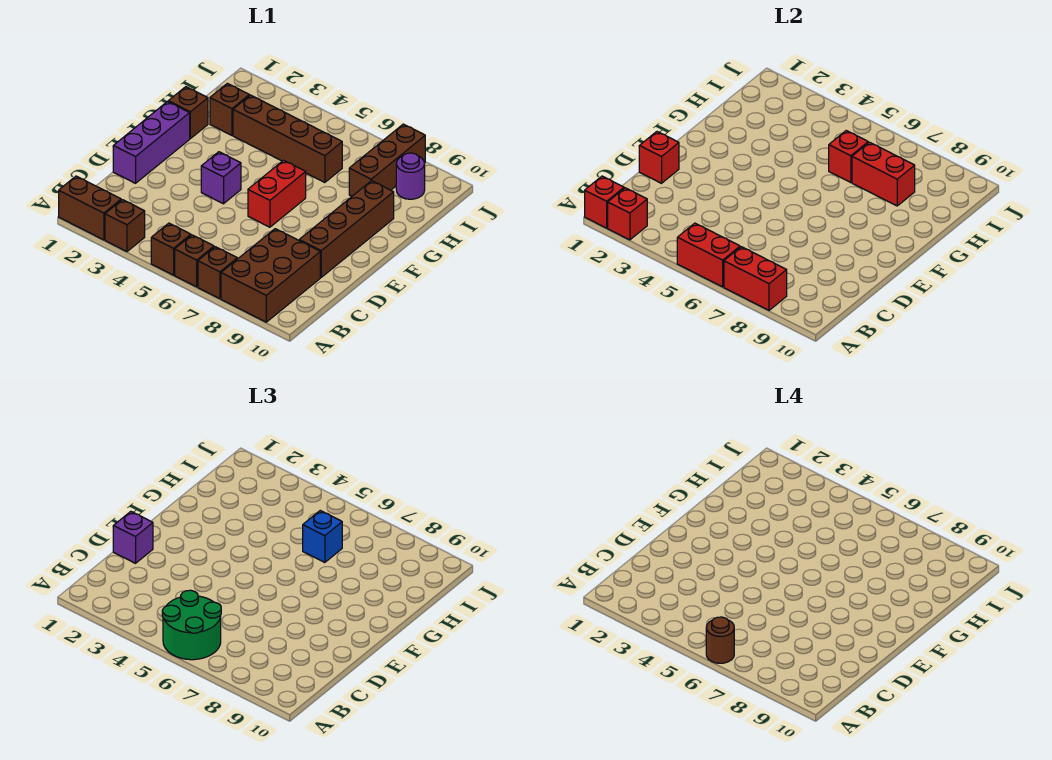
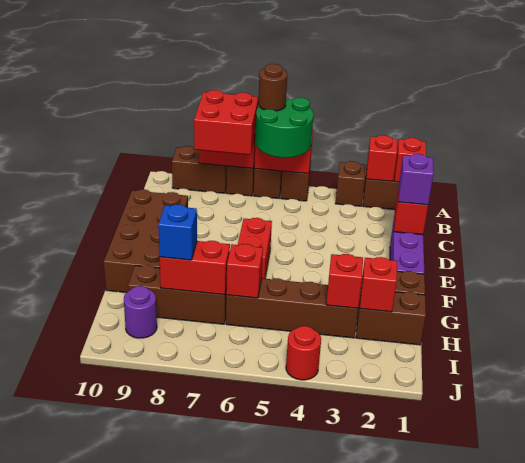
none -> red brick A7:B8 level 3
brown brick A8:C9 level 1 -> brown brick A8:A9 level 1
brown brick D9:G9 level 1 -> brown brick D9:G10 level 1
purple brick E4 level 1 -> none
brown brick H2 level 1 -> brown brick H1:H2 level 1
none -> red brick H2 level 2
none -> red brick H3 level 2
blue brick H6 level 3 -> blue brick H8 level 3
brown brick H8:J8 level 1 -> brown brick H7:H9 level 1
none -> red round brick J4 level 1

